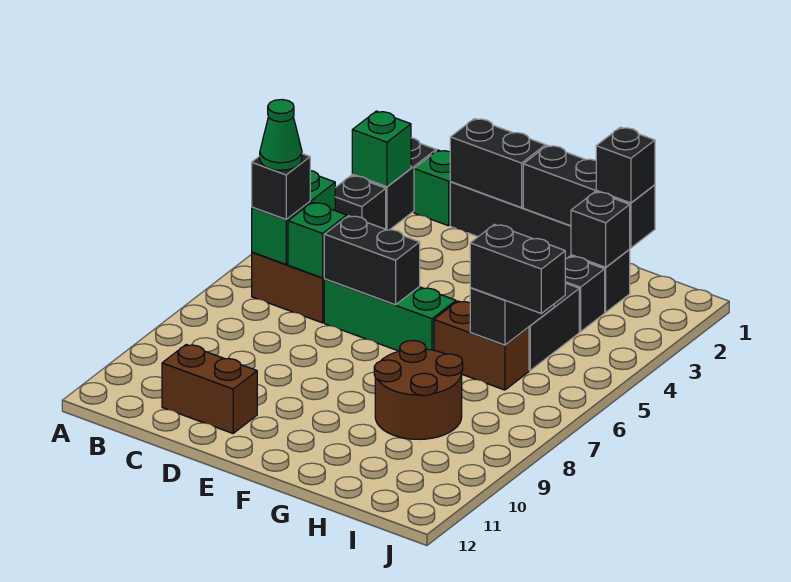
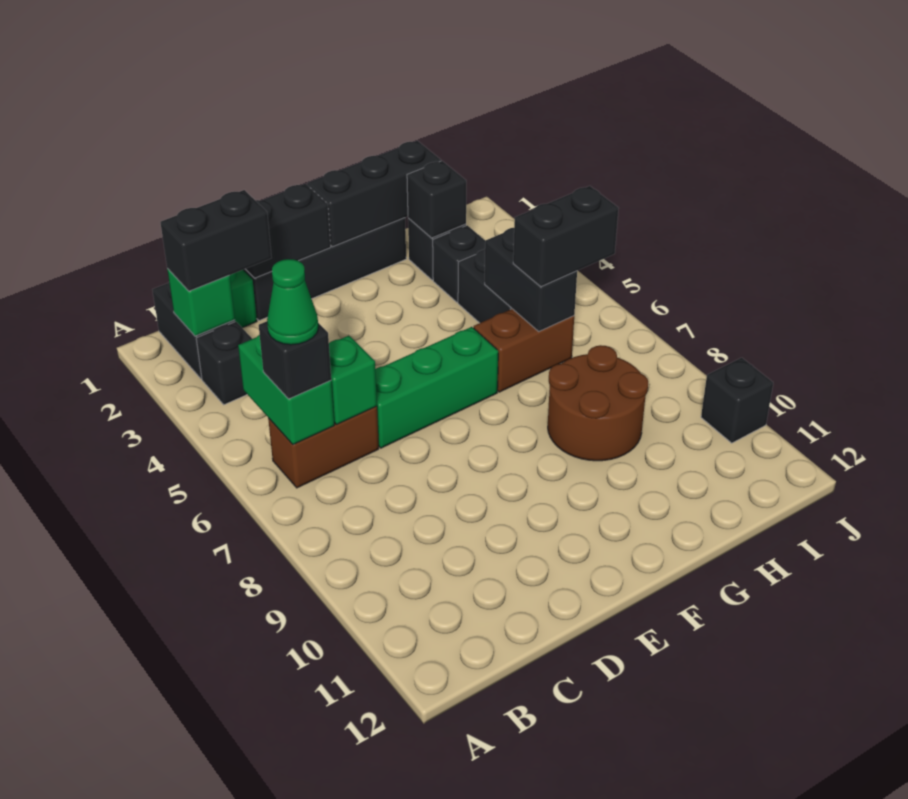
brown brick C11:D11 level 1 -> none
black brick D6:E6 level 2 -> black brick B2:C2 level 3
black brick H1 level 3 -> black brick J10 level 1

